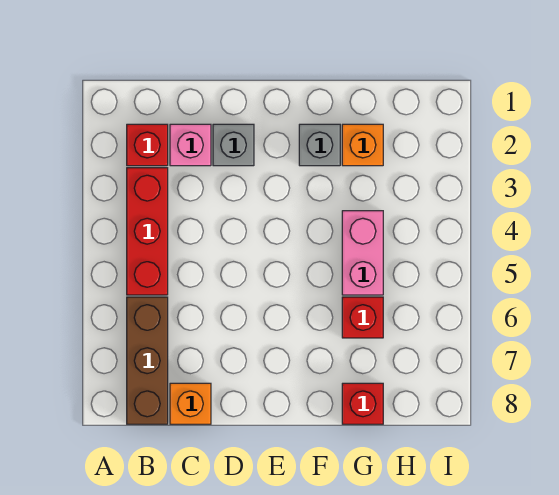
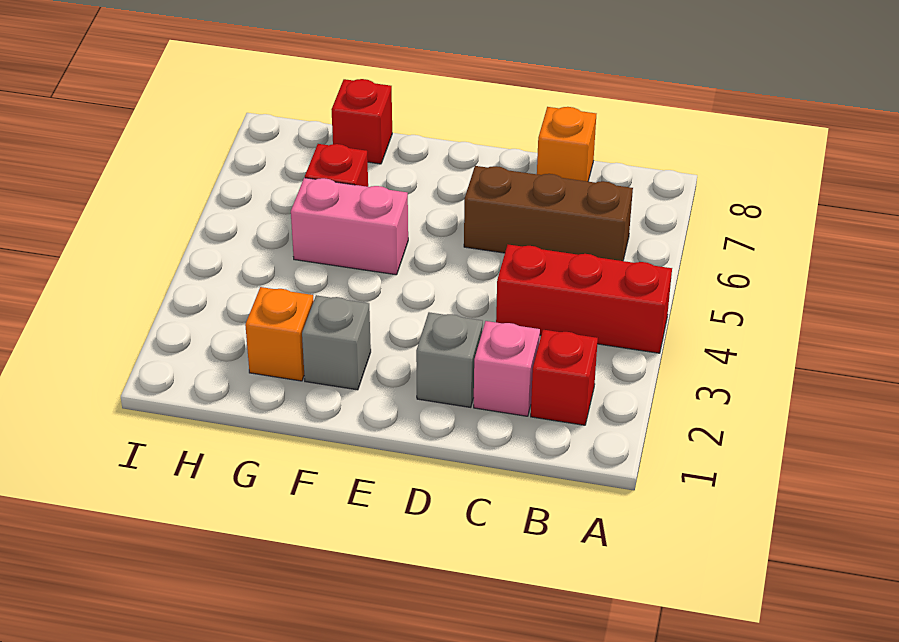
red brick B3:B5 level 1 -> red brick A4:C4 level 1
brown brick B6:B8 level 1 -> brown brick B6:D6 level 1
pink brick G4:G5 level 1 -> pink brick F5:G5 level 1

